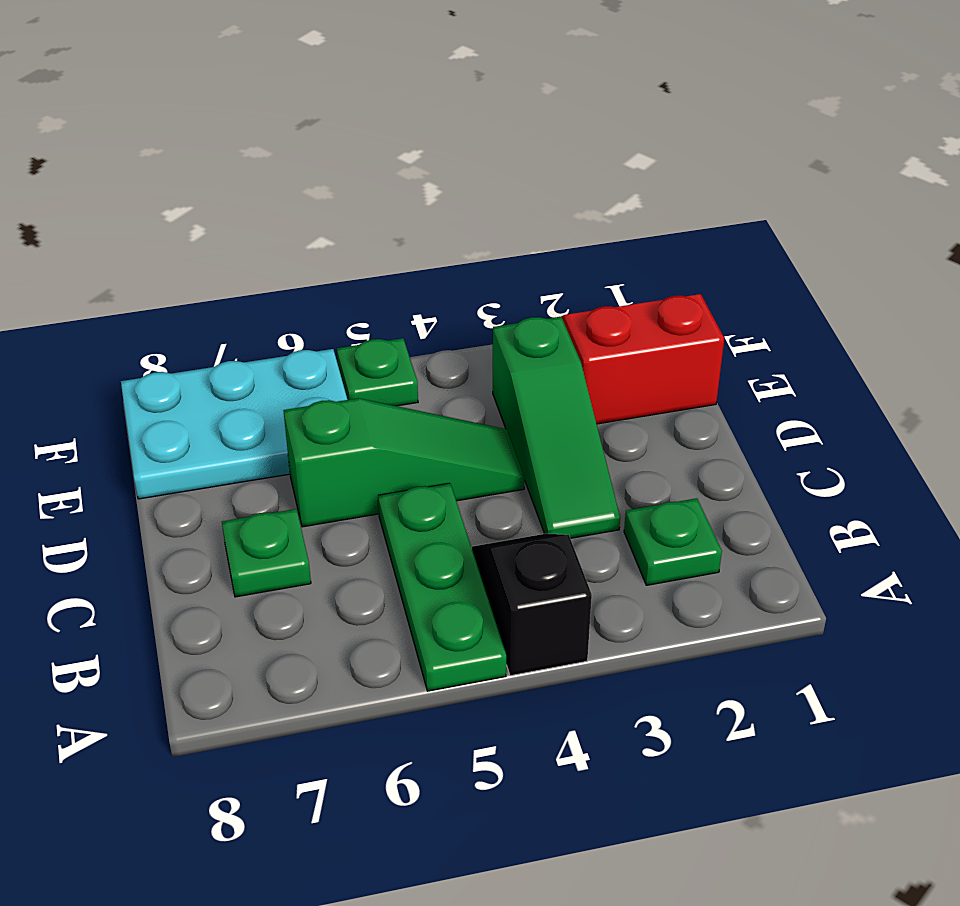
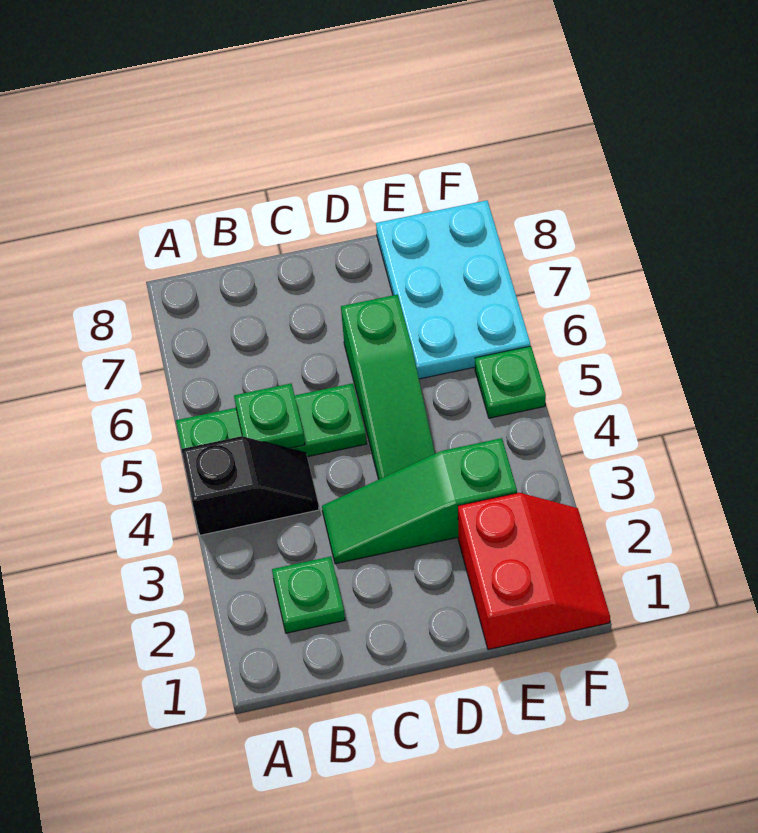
green plate C7 level 1 -> green plate B5 level 2

